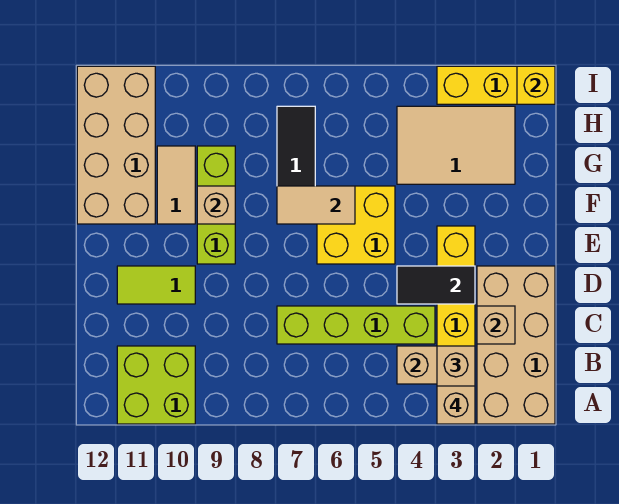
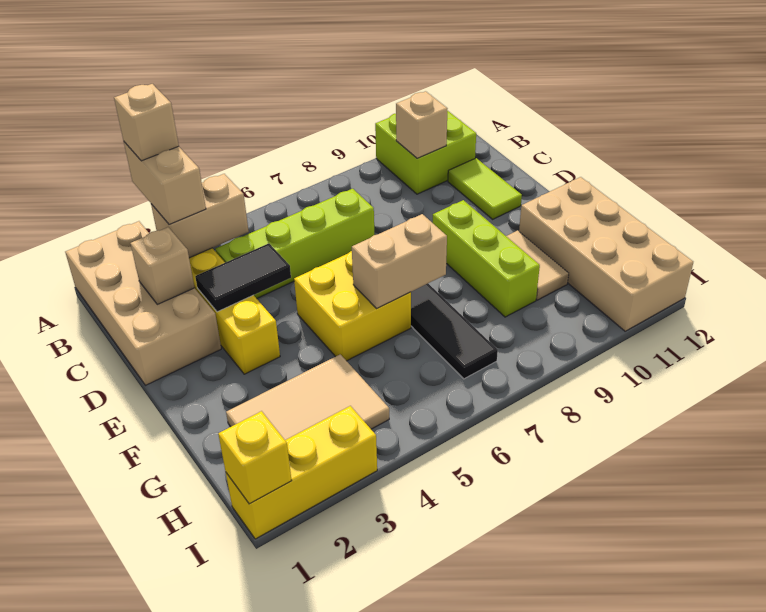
lime tile D10:D11 level 1 -> lime tile C11:D11 level 1
tan tile F6:F7 level 2 -> tan brick F6:F7 level 2
tan brick F9 level 2 -> tan brick B10 level 2

